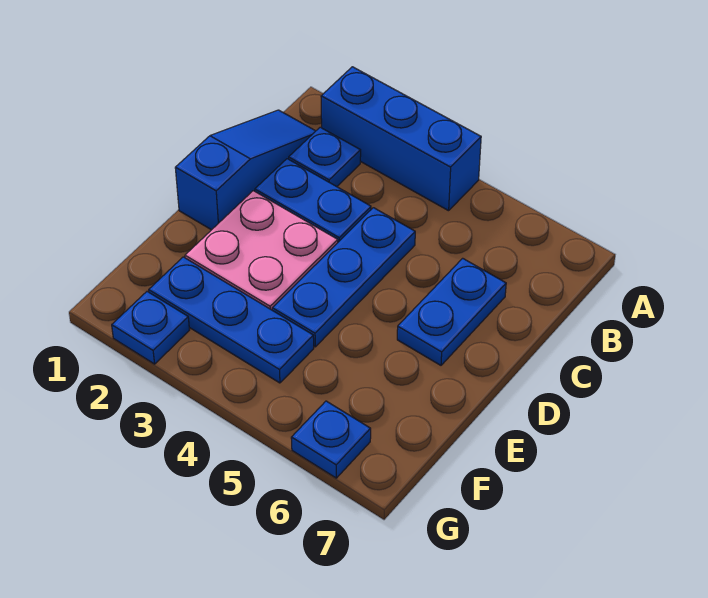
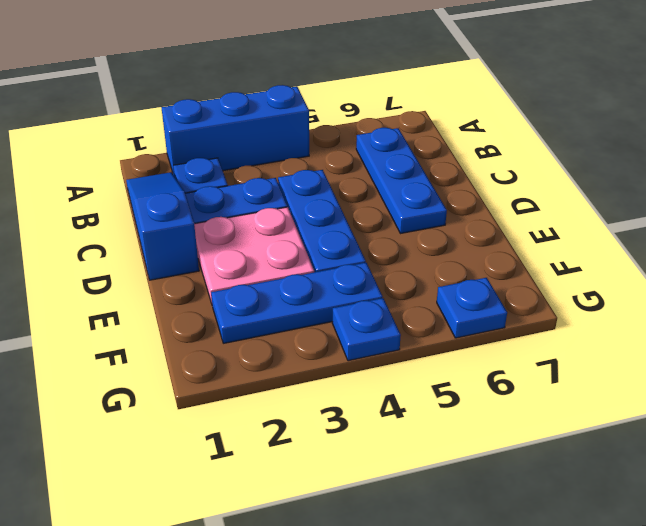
blue plate C6:D6 level 1 -> blue plate B6:D6 level 1
blue plate G2 level 1 -> blue plate G4 level 1

